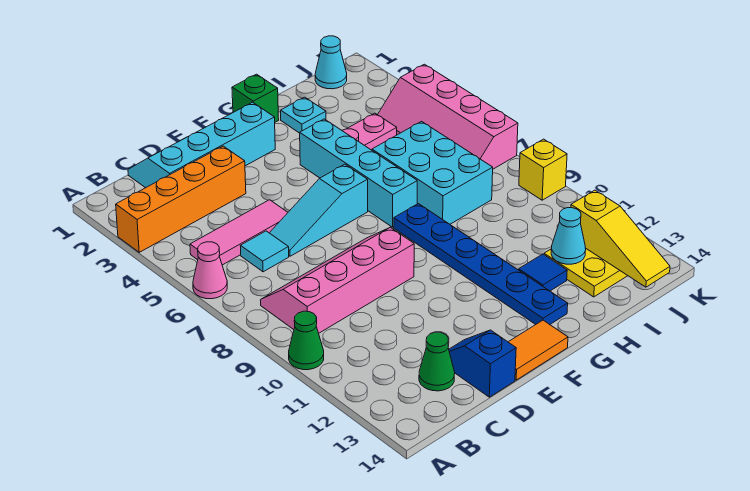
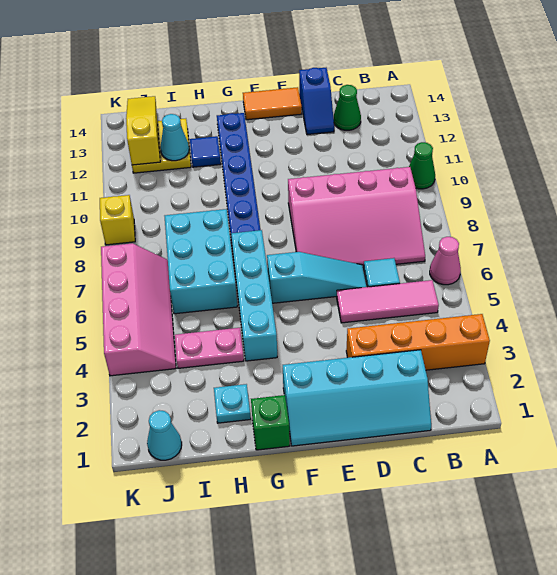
pink slope B8:E9 level 1 top 9 -> pink slope B7:E9 level 1 top 9

